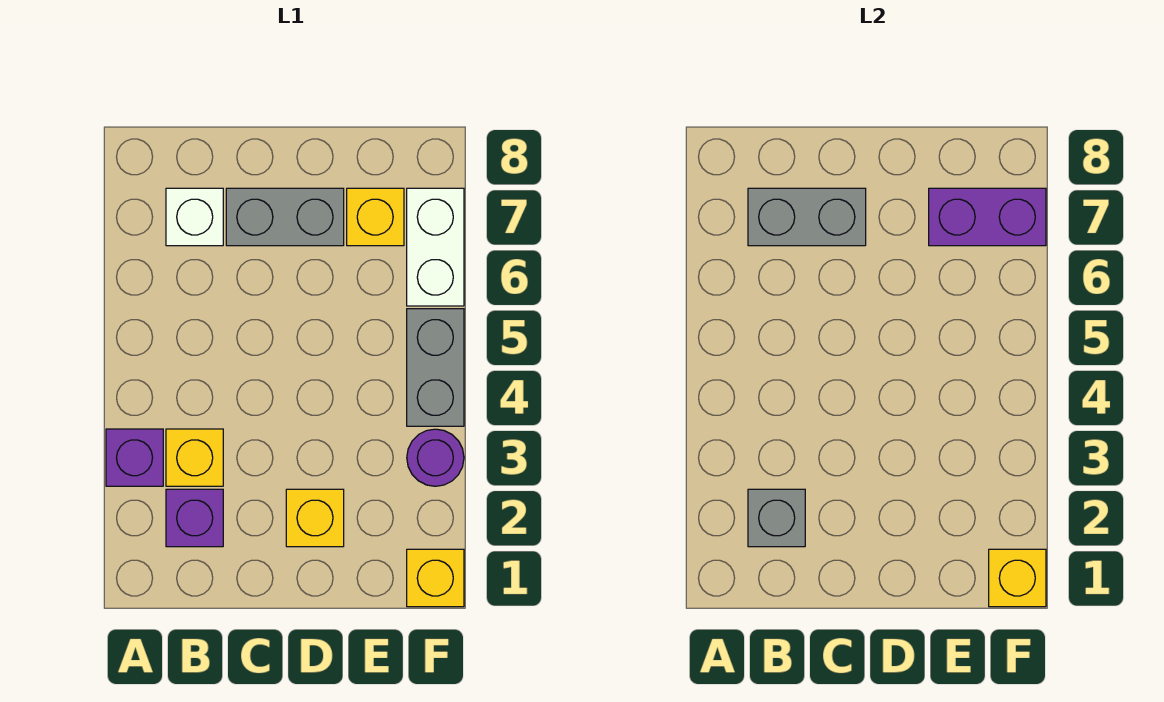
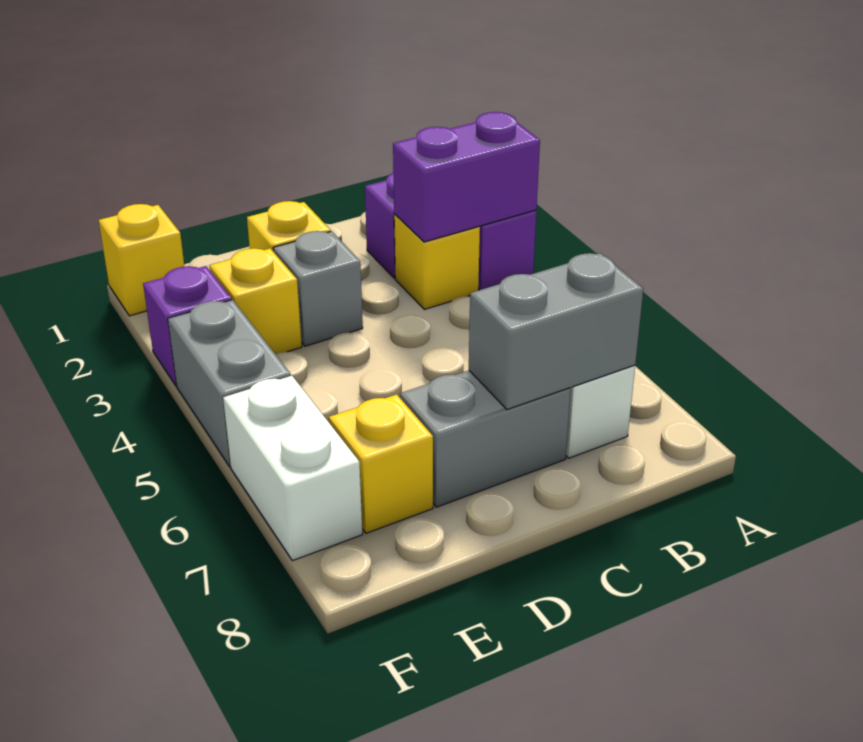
grey brick B2 level 2 -> grey brick D3 level 1
purple brick E7:F7 level 2 -> purple brick A3:B3 level 2
yellow brick F1 level 2 -> yellow brick E3 level 1
purple round brick F3 level 1 -> purple brick F3 level 1

